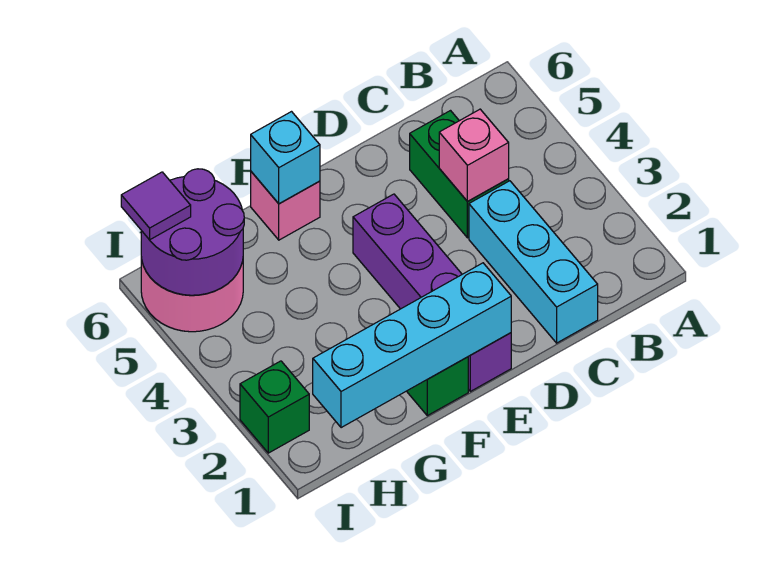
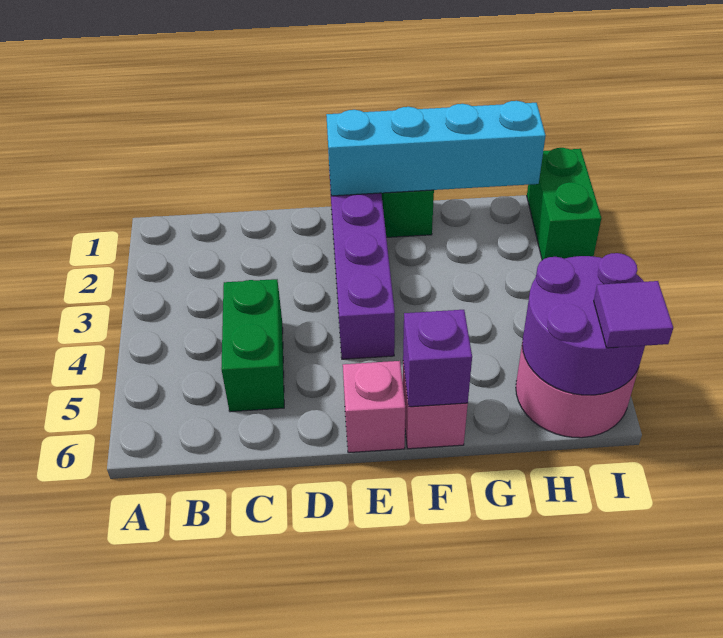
cyan brick C1:C3 level 1 -> none
pink brick C4 level 2 -> pink brick E6 level 1
cyan brick F6 level 2 -> purple brick F6 level 2
green brick I2 level 1 -> green brick I1:I2 level 1

